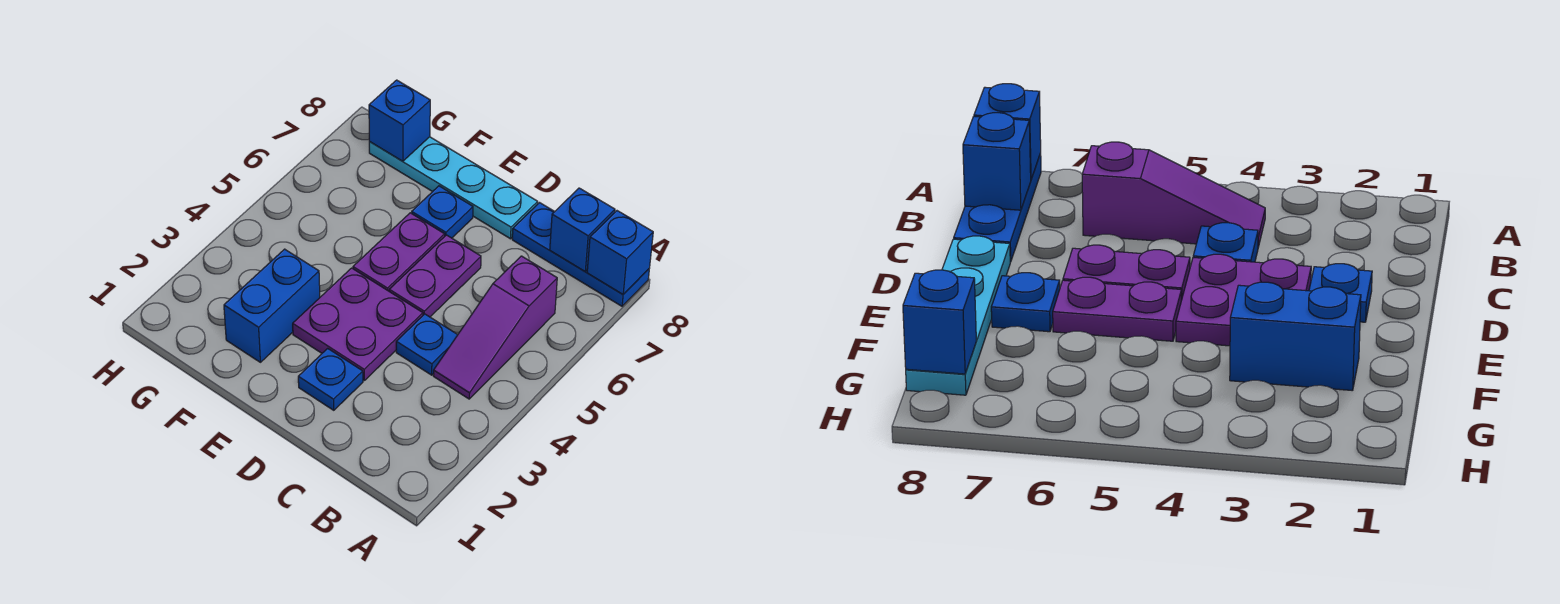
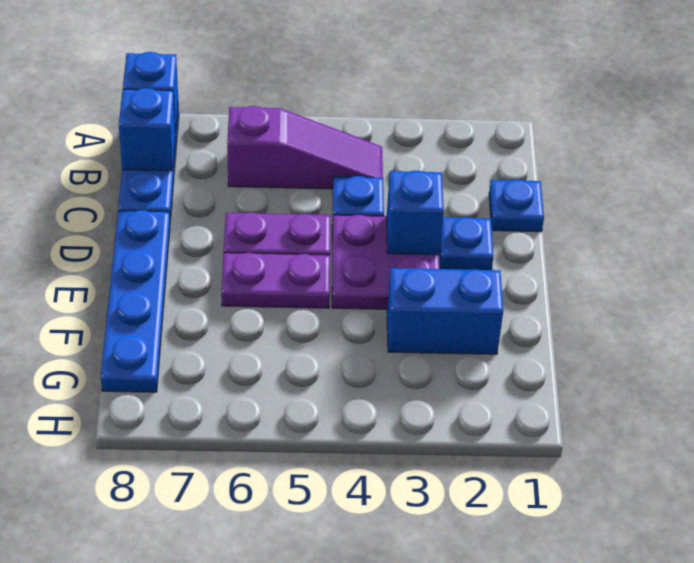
cyan plate D8:G8 level 1 -> blue plate D8:G8 level 1
blue plate E7 level 1 -> blue plate C1 level 1
blue brick G8 level 2 -> blue brick D3 level 2

